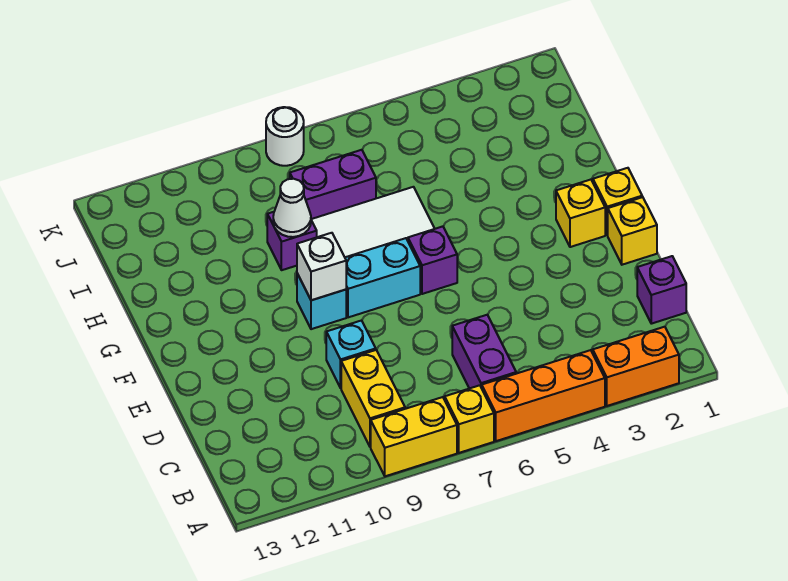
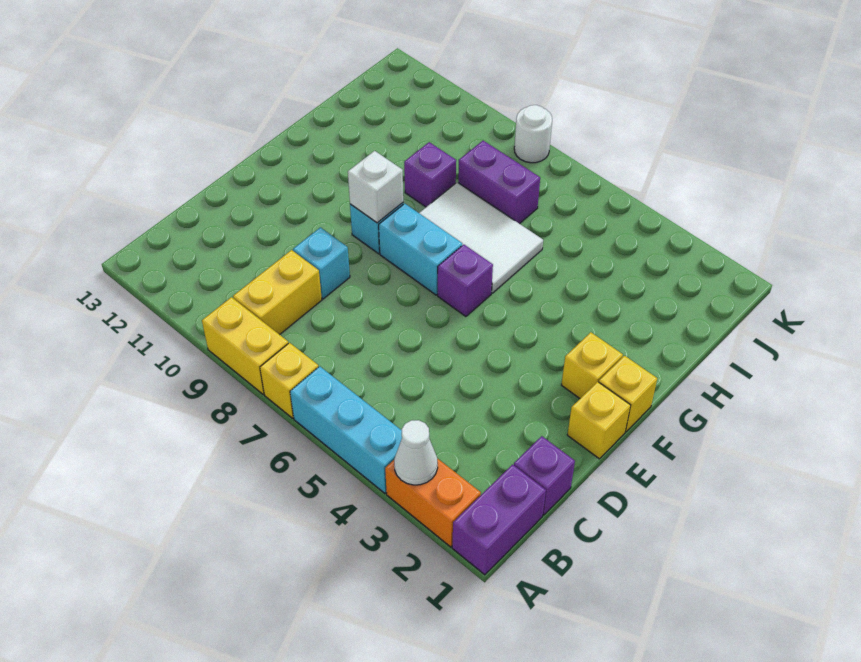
orange brick A4:A6 level 1 -> cyan brick A4:A6 level 1
purple brick B6:C6 level 1 -> purple brick A1:B1 level 1
white cone H9 level 2 -> white cone A3 level 2

